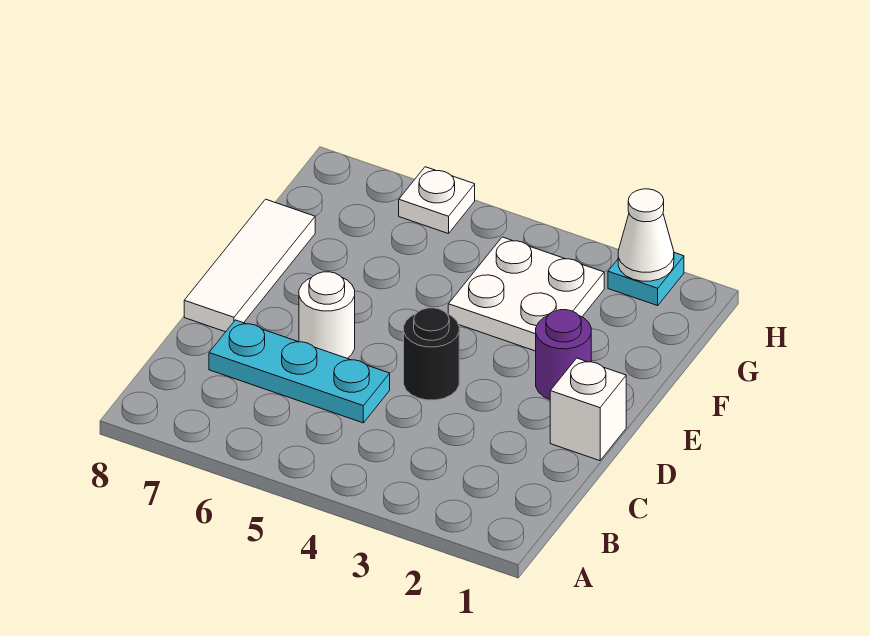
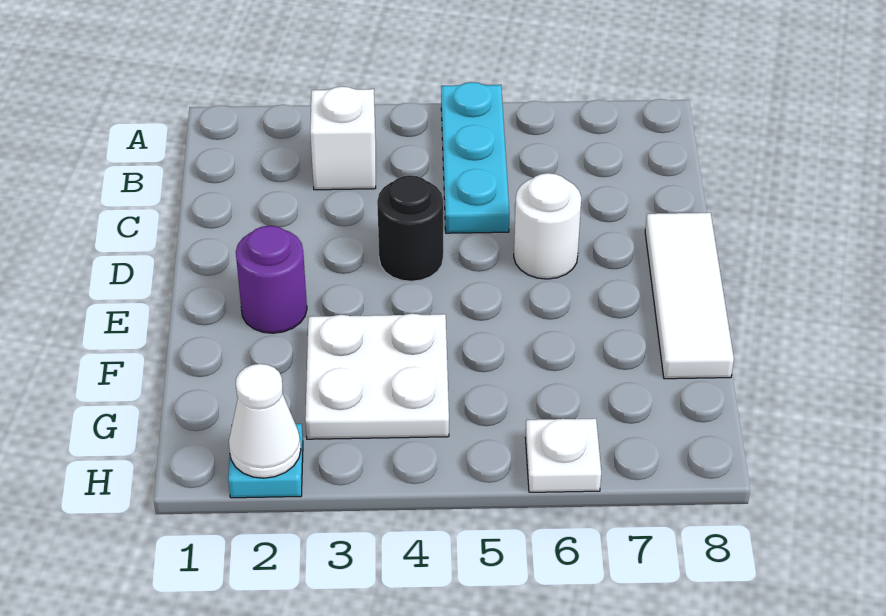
cyan plate C5:C7 level 1 -> cyan plate A5:C5 level 1
white brick D1 level 1 -> white brick B3 level 1

